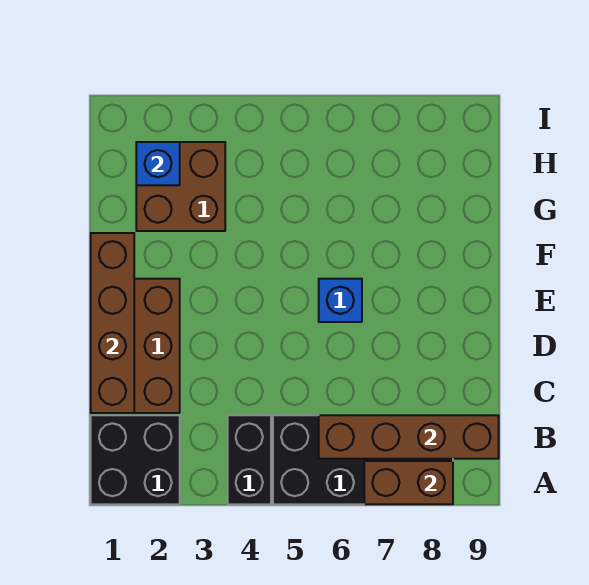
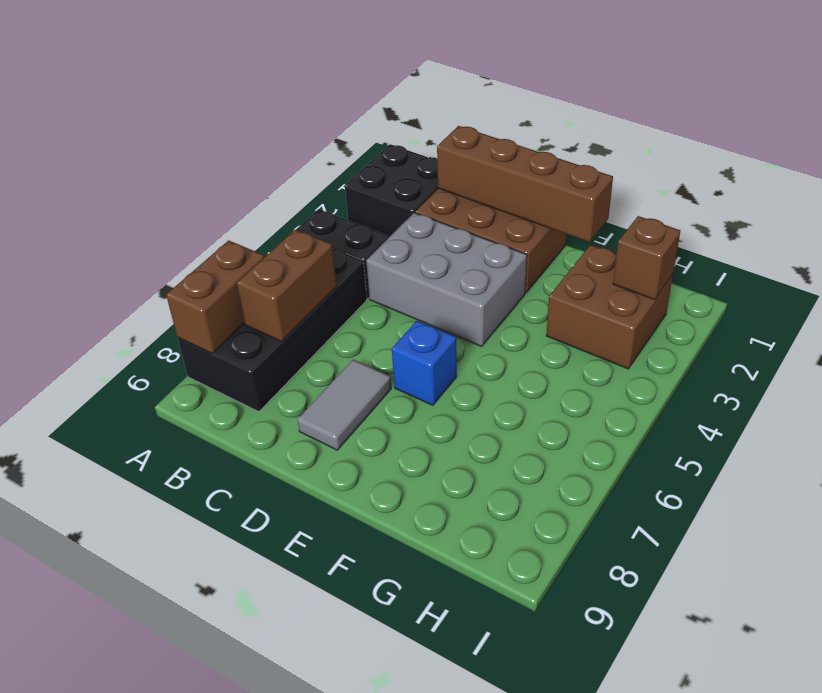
brown brick B6:B9 level 2 -> brown brick B6:B7 level 2
none -> grey brick C3:E4 level 1
none -> grey tile D7:D8 level 1
blue brick H2 level 2 -> brown brick H2 level 2

